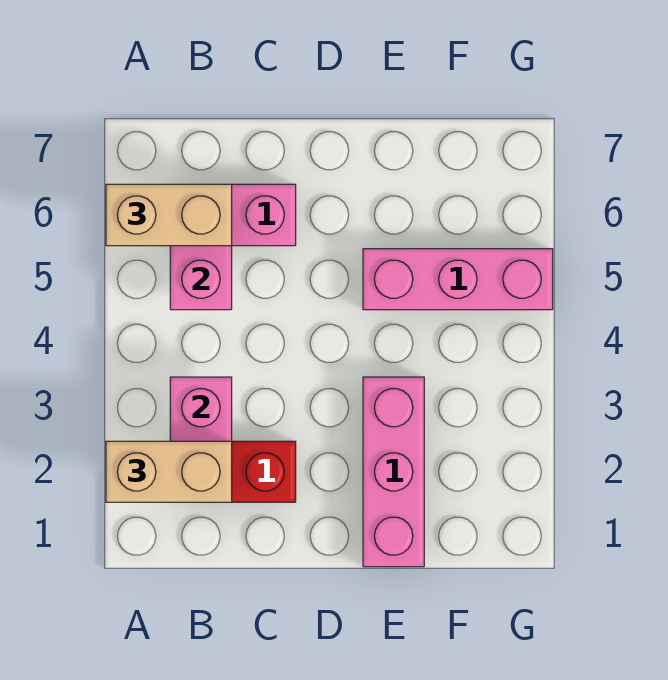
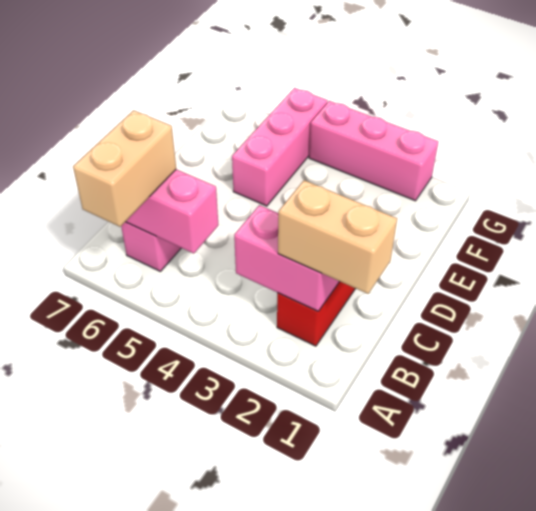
tan brick A2:B2 level 3 -> tan brick B1:B2 level 3
pink brick E1:E3 level 1 -> pink brick G2:G4 level 1

